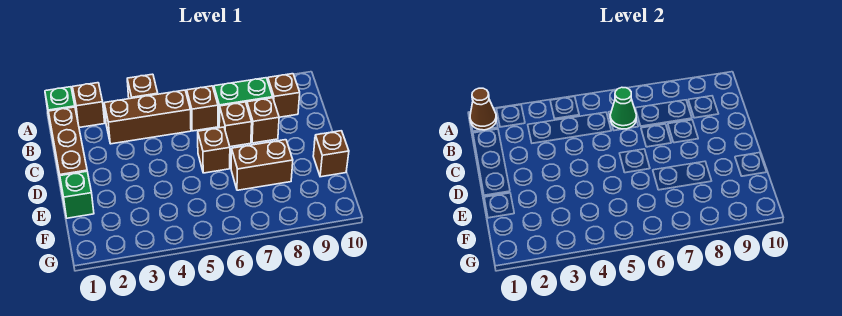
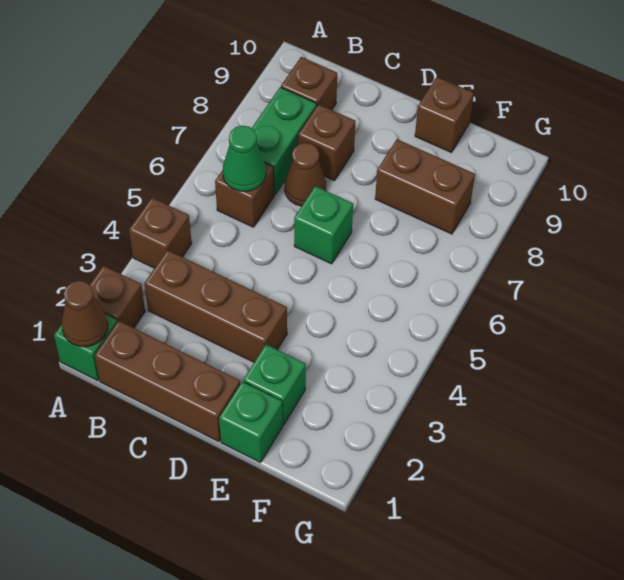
brown brick B3:B5 level 1 -> brown brick B3:D3 level 1
brown brick C7 level 1 -> brown cone C7 level 1
brown brick D6 level 1 -> green brick D6 level 1
none -> green brick E2 level 1
brown brick E7:E8 level 1 -> brown brick E8:F8 level 1

